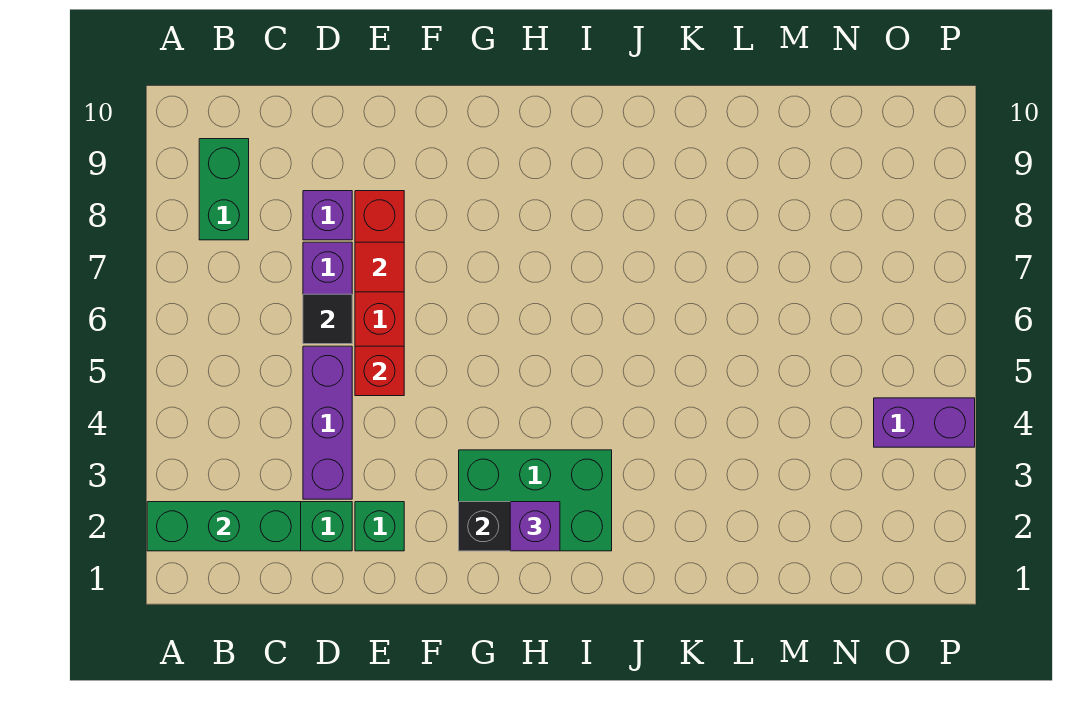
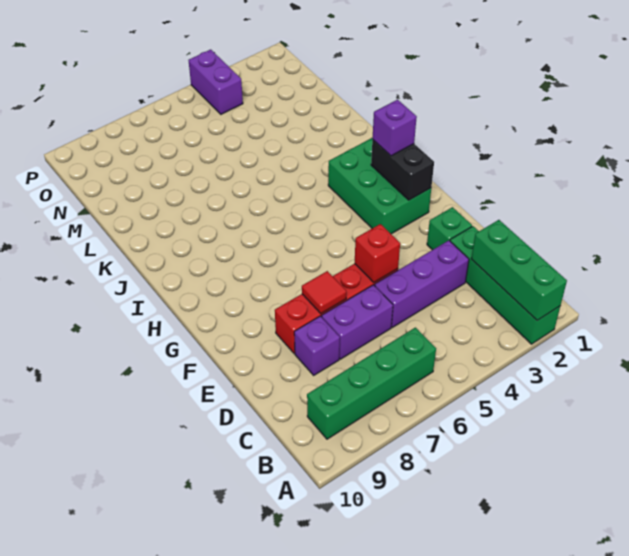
green brick B8:B9 level 1 -> green brick B6:B9 level 1
black tile D6 level 2 -> none

